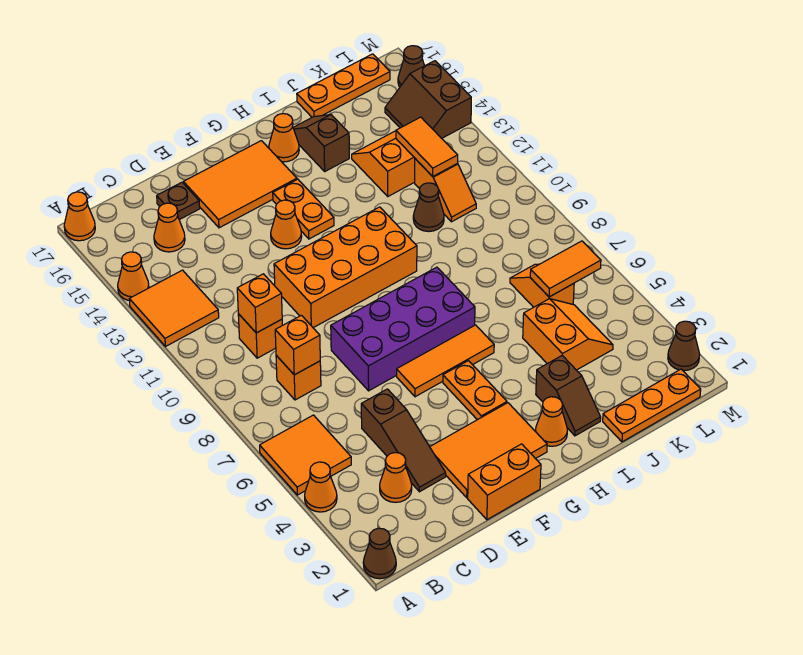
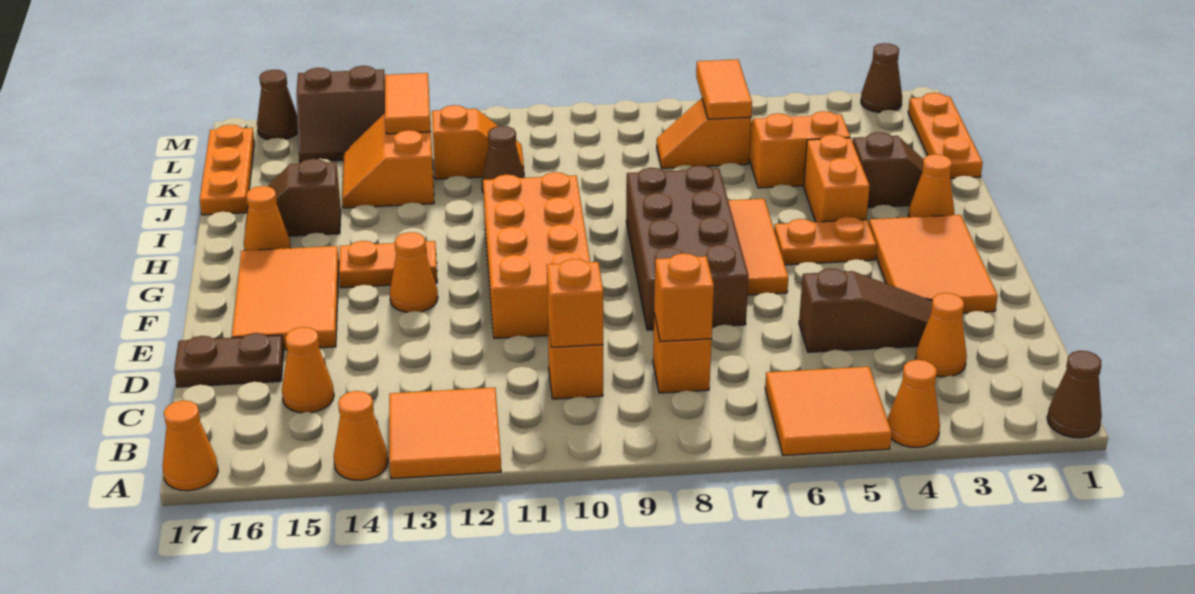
brown plate D16 level 1 -> brown plate D16:D17 level 1
orange brick E1:F1 level 1 -> orange brick H4:I4 level 1
purple brick E7:H8 level 1 -> brown brick E7:H8 level 1
orange tile K12:K13 level 2 -> orange tile K13:L13 level 2

